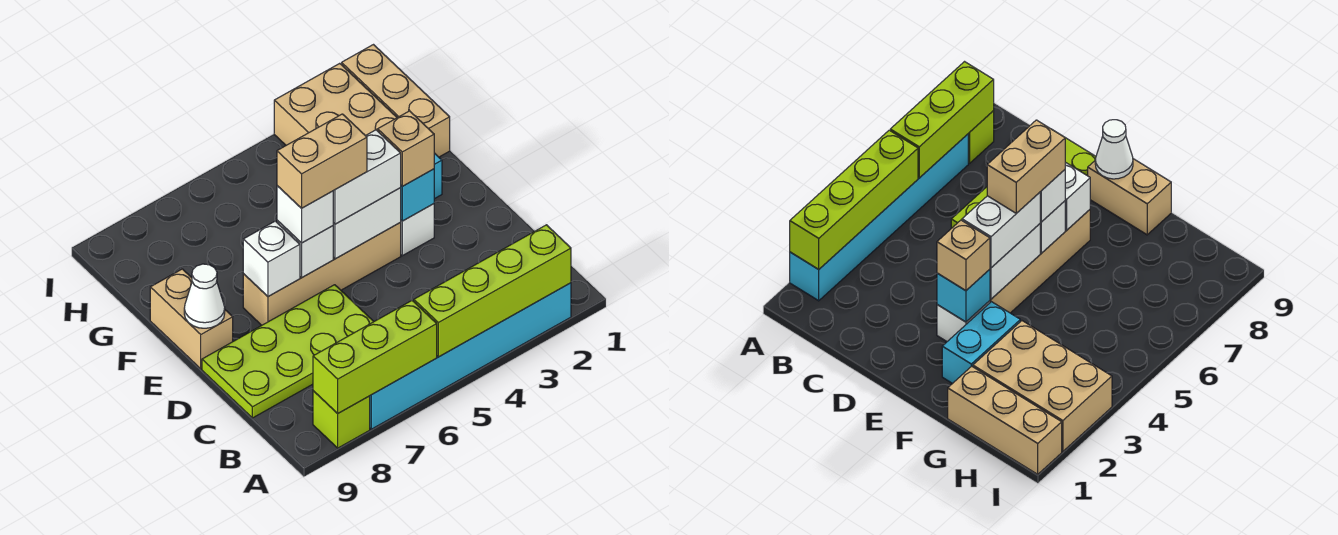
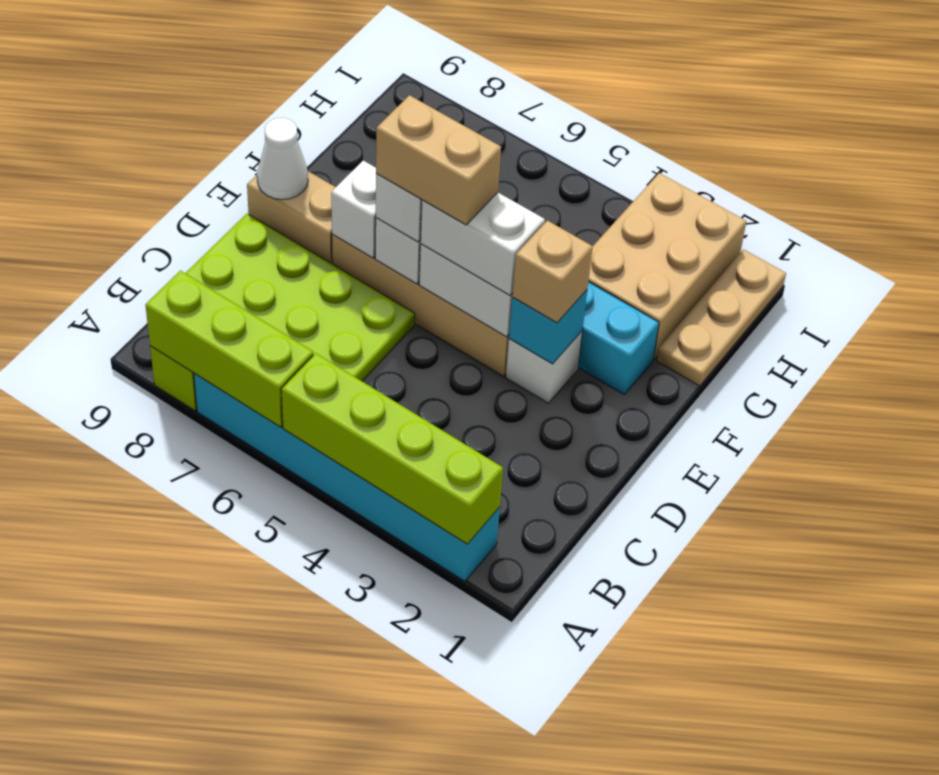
tan brick E9:F9 level 1 -> tan brick E8:E9 level 1
tan brick G1:I1 level 1 -> tan plate G1:I1 level 1

